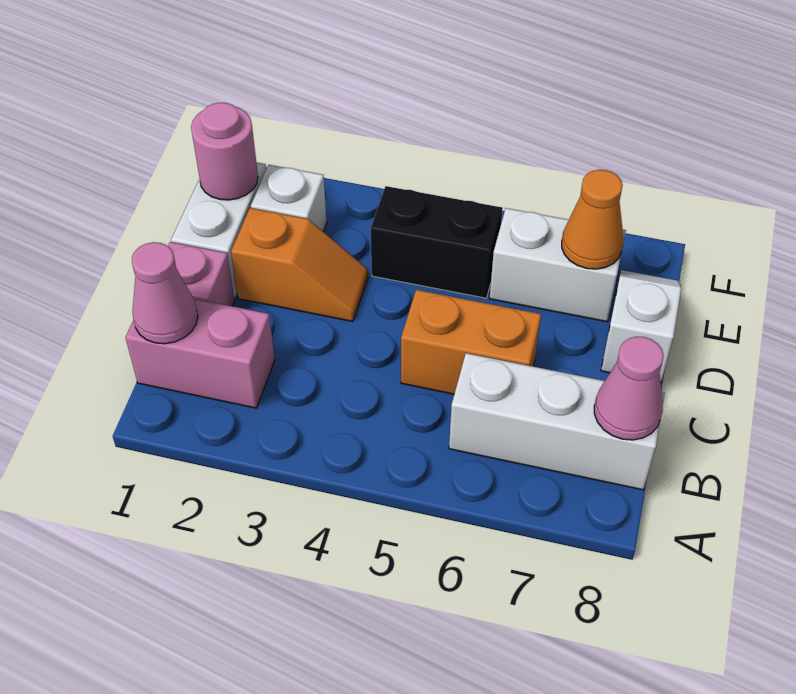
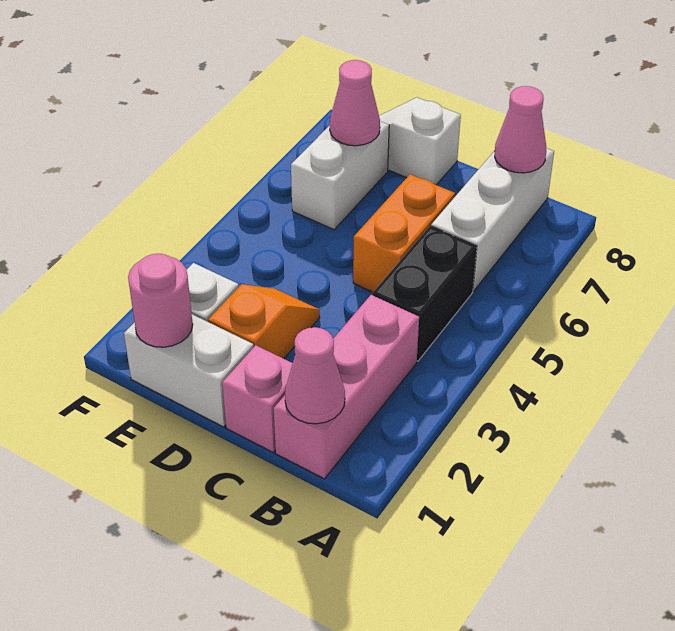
pink brick B1:B2 level 1 -> pink brick B1:B3 level 1
black brick E4:E5 level 1 -> black brick B4:B5 level 1
orange cone E7 level 2 -> pink cone E7 level 2

